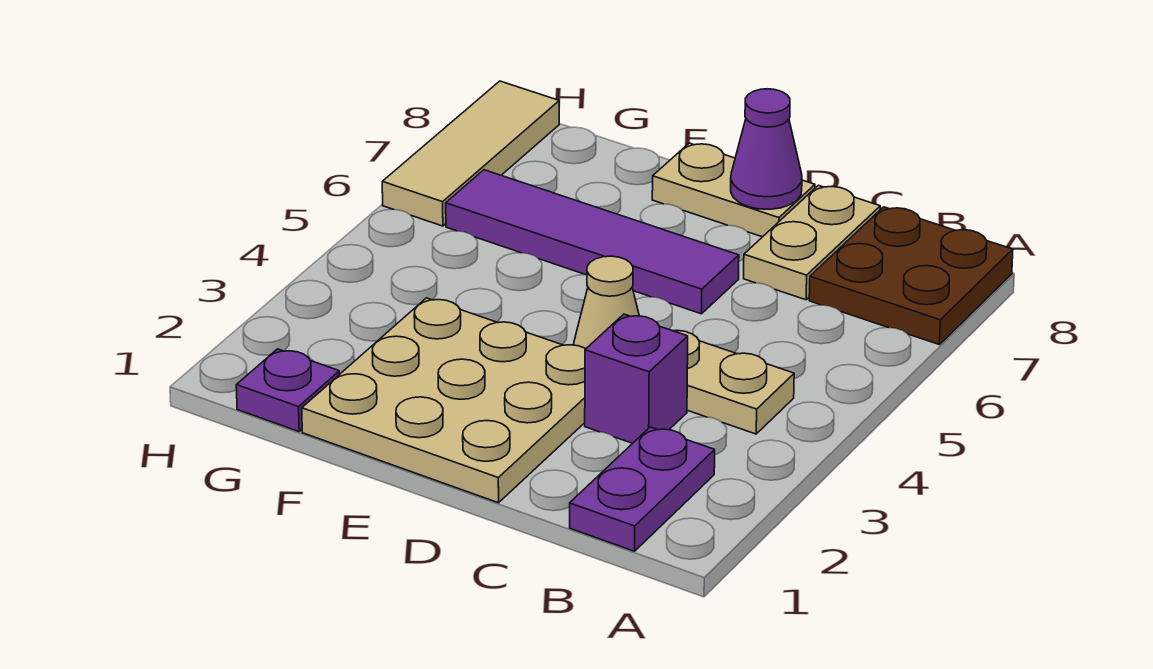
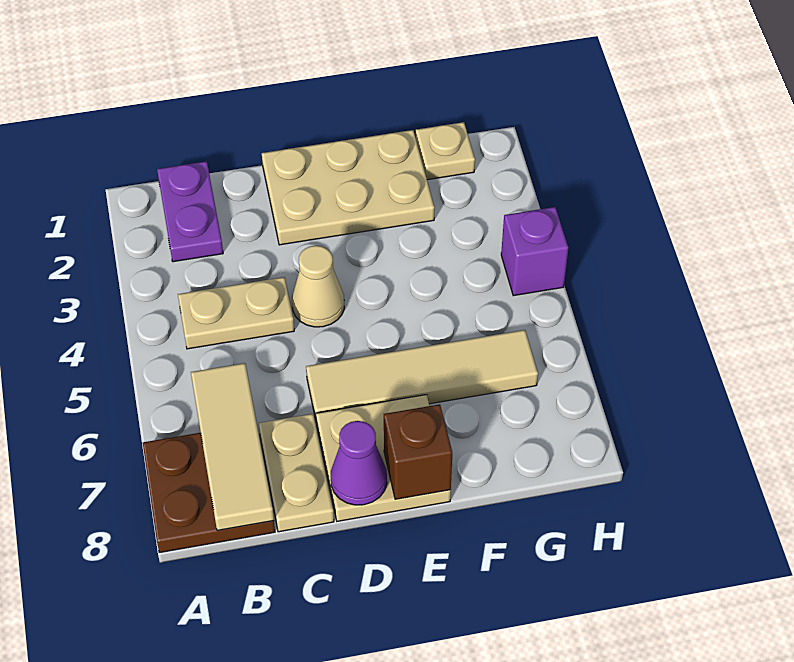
purple brick C3 level 1 -> purple brick H4 level 1
tan plate D1:F3 level 1 -> tan plate D1:F2 level 1
purple tile D6:G6 level 1 -> tan tile D6:G6 level 1
tan plate D8:E8 level 1 -> tan plate D7:E8 level 1
none -> brown brick E8 level 2
purple plate G1 level 1 -> tan plate G1 level 1
tan tile H6:H8 level 1 -> tan tile B6:B8 level 2

